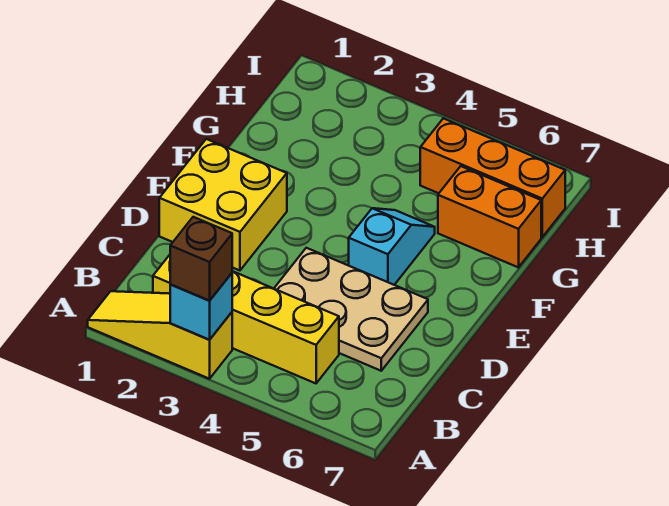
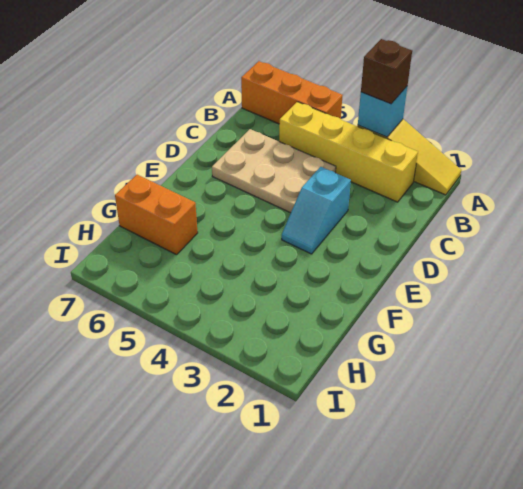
yellow brick D1:E2 level 1 -> none
cyan slope E5:F5 level 1 top E -> cyan slope D3:E3 level 1 top D
orange brick H5:H7 level 1 -> orange brick A5:A7 level 1

